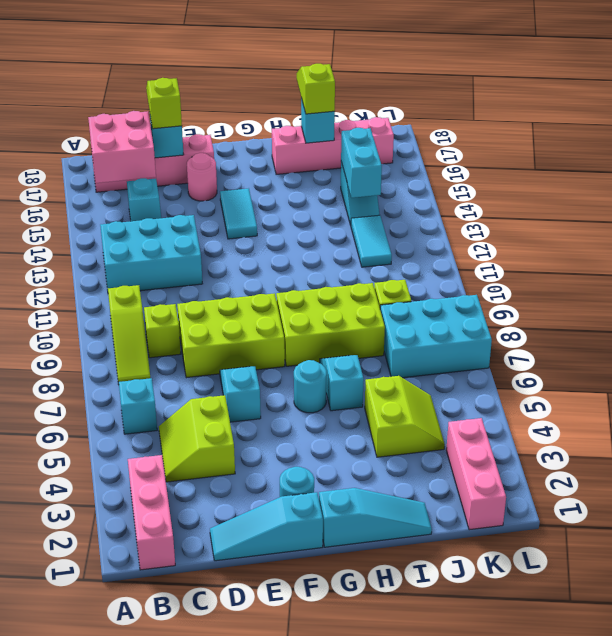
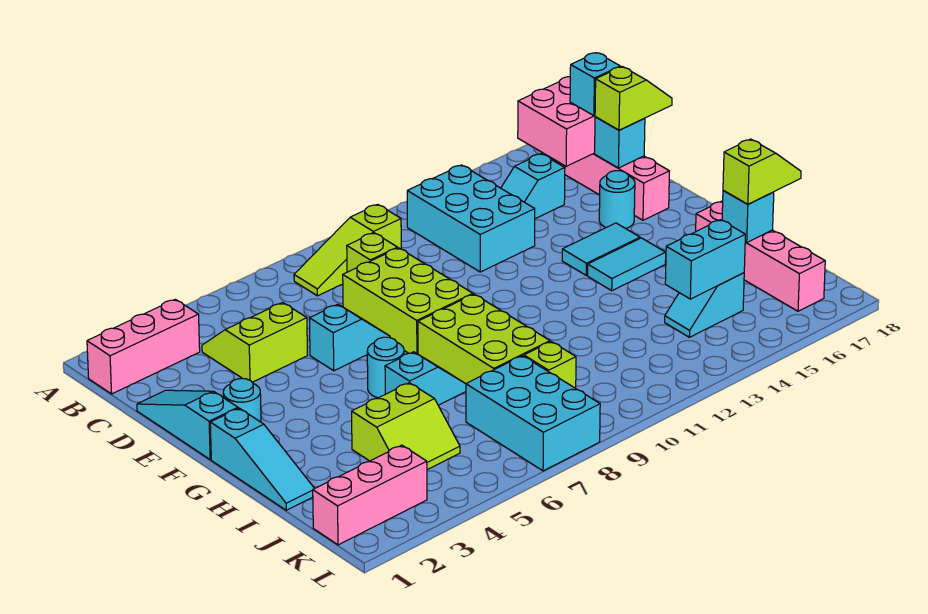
cyan brick B6 level 1 -> cyan brick C17 level 3
pink round brick E16 level 1 -> cyan round brick E16 level 1
cyan tile J12:J13 level 1 -> cyan tile G14:G15 level 1

